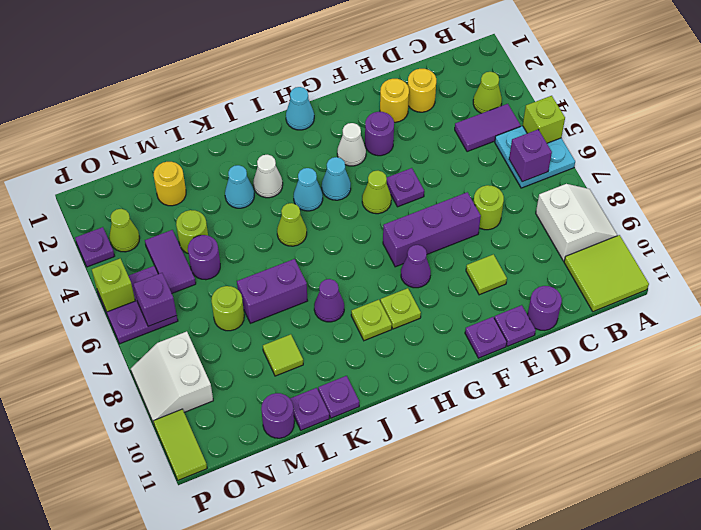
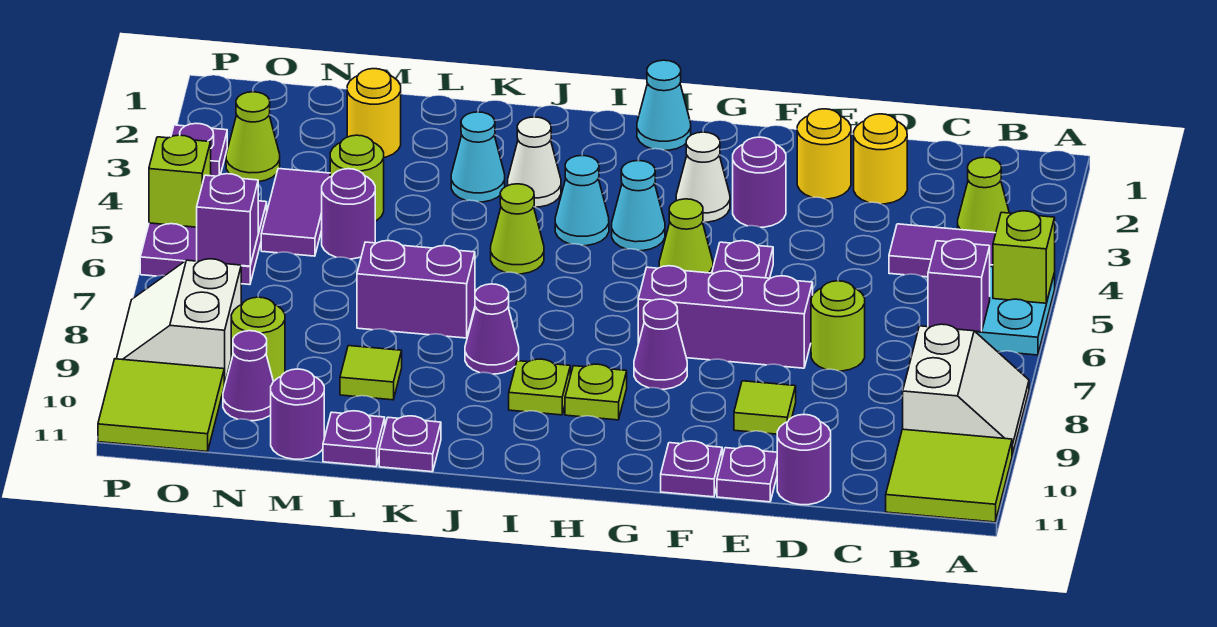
lime round brick M7 level 1 -> lime round brick N9 level 1
none -> purple cone N10 level 1
lime tile P10:P11 level 1 -> lime tile O10:P11 level 1

